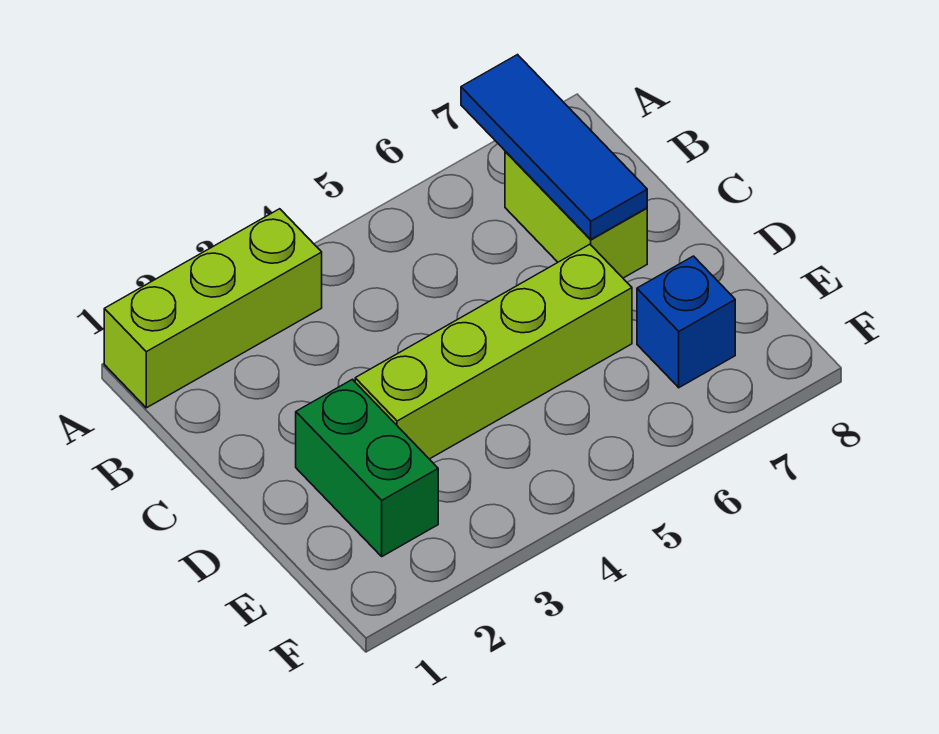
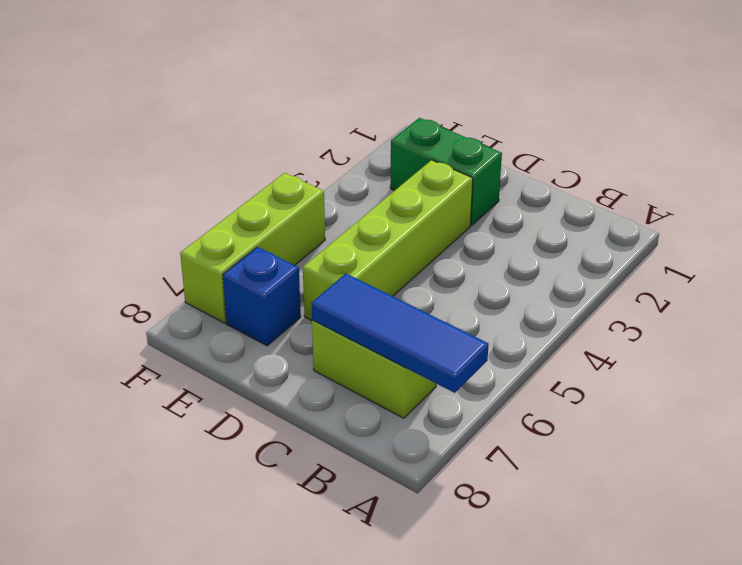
lime brick A1:A3 level 1 -> lime brick F5:F7 level 1

